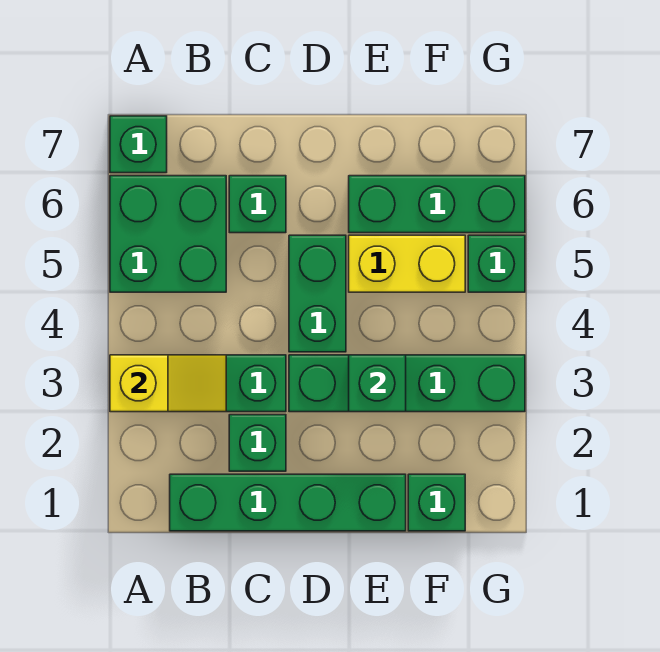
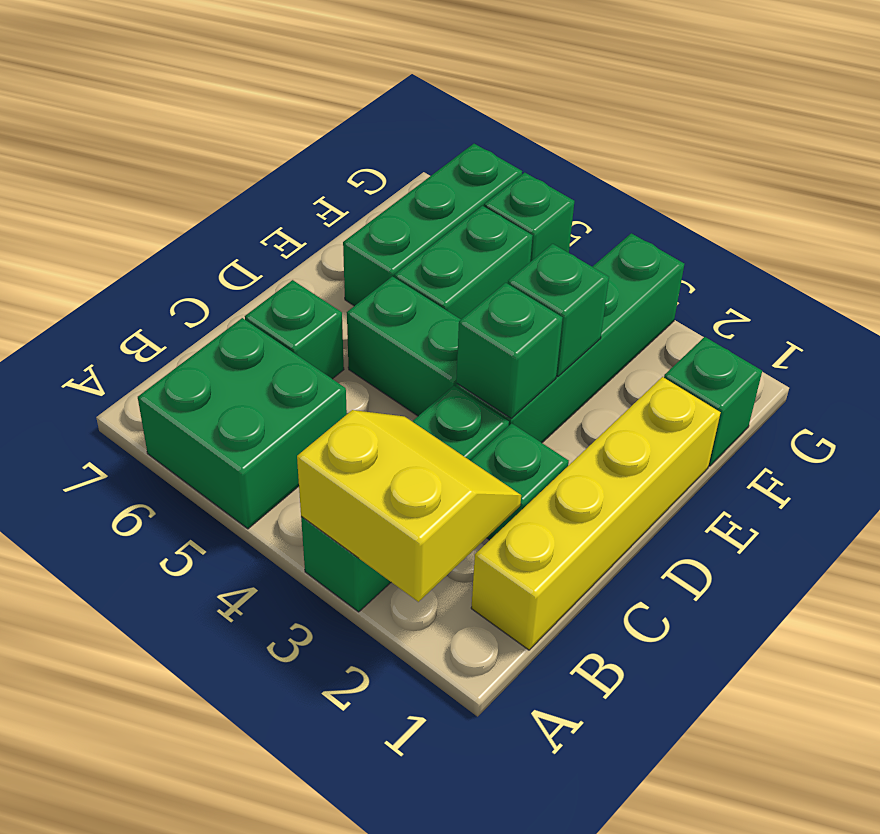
yellow slope A3:B3 level 2 top A -> yellow slope A2:B3 level 2 top A
green brick A7 level 1 -> green brick D3 level 2
green brick B1:E1 level 1 -> yellow brick B1:E1 level 1
yellow brick E5:F5 level 1 -> green brick E5:F5 level 1

